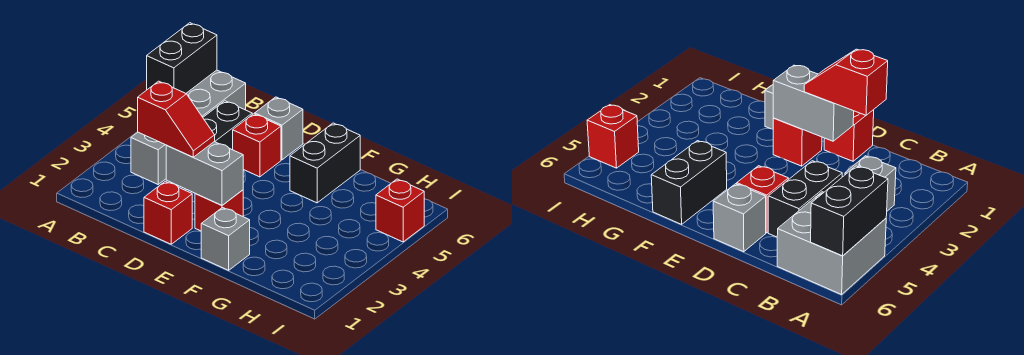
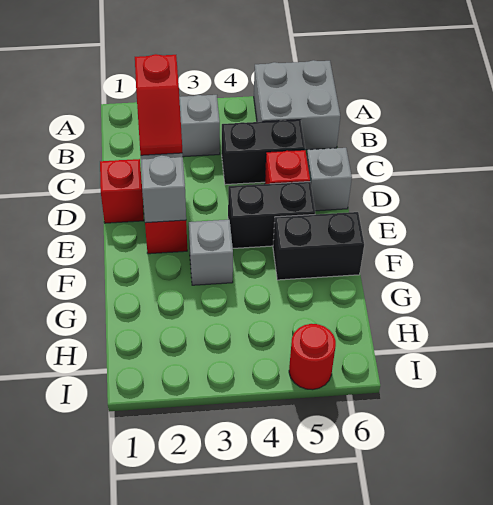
black brick A5:A6 level 2 -> black brick E4:E5 level 1
grey brick F1 level 1 -> grey brick F3 level 1
red brick I5 level 1 -> red round brick I5 level 1

